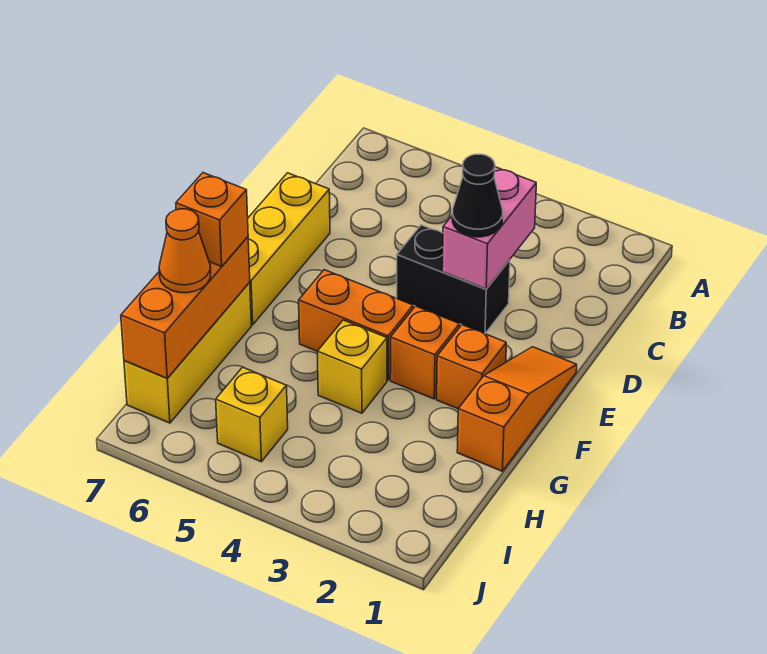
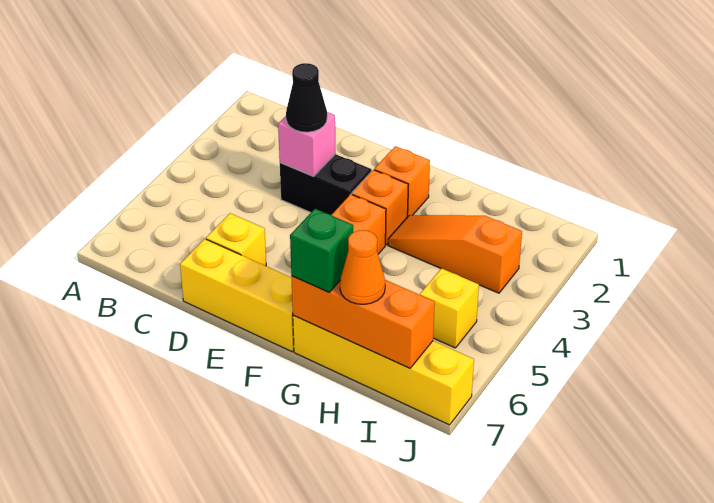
pink brick C3:D3 level 2 -> pink brick D3 level 2
black brick D3:D4 level 1 -> black brick D3:E3 level 1
orange slope E1:G1 level 1 top G -> orange slope G3:I3 level 1 top I
yellow brick G4 level 1 -> yellow brick D6 level 1
yellow brick G7:I7 level 1 -> yellow brick G7:J7 level 1
orange brick G7 level 3 -> green brick G7 level 3

